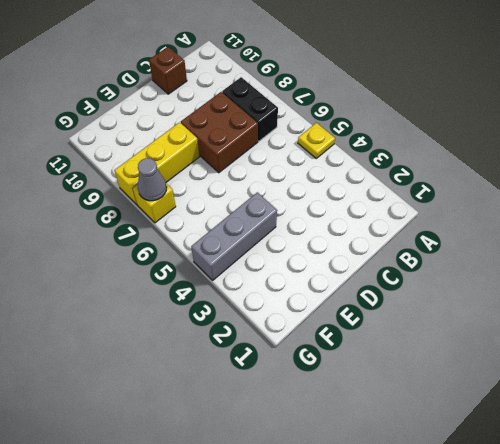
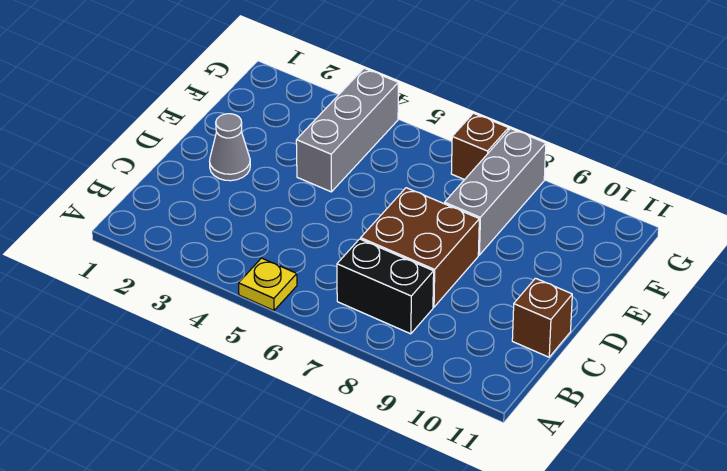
yellow brick E8:G8 level 1 -> grey brick E8:G8 level 1
yellow brick G7 level 1 -> brown brick G7 level 1
grey cone G7 level 2 -> grey cone D2 level 1

